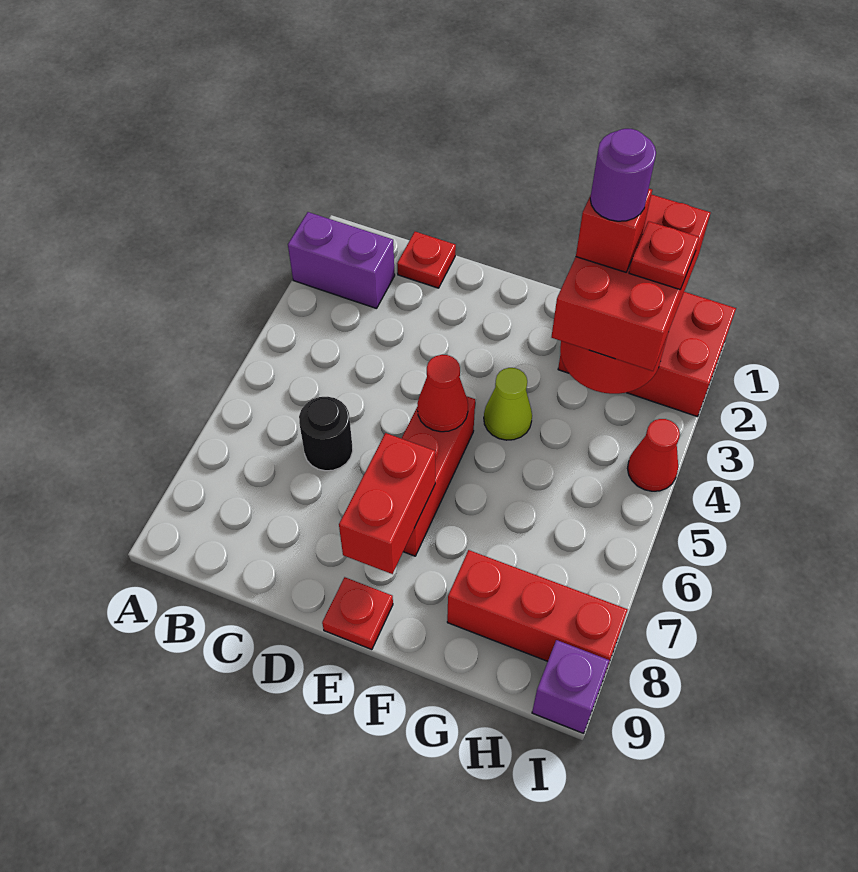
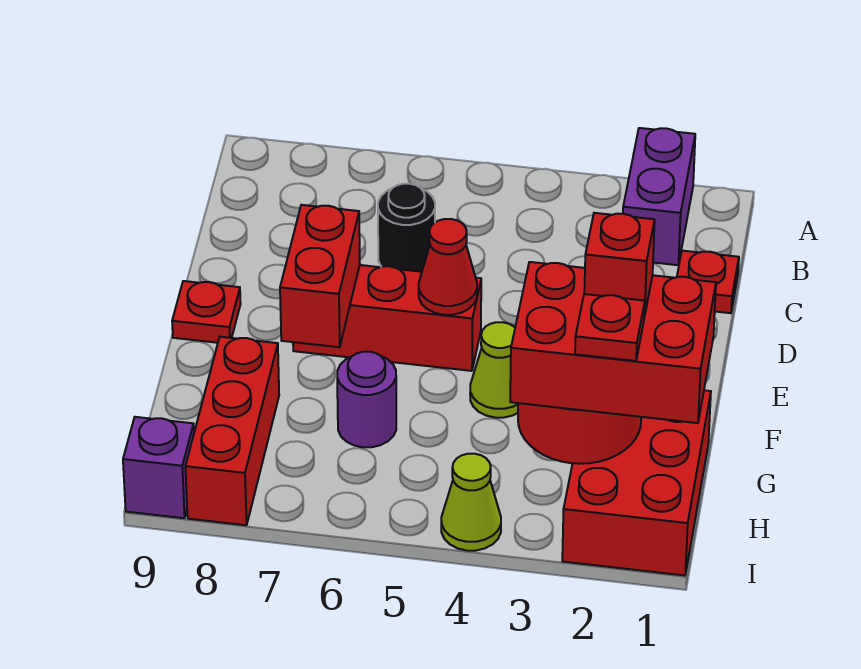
red brick E7:E8 level 2 -> red brick E7:F7 level 2
purple round brick G2 level 5 -> purple round brick G6 level 1
red cone I4 level 1 -> lime cone I4 level 1

